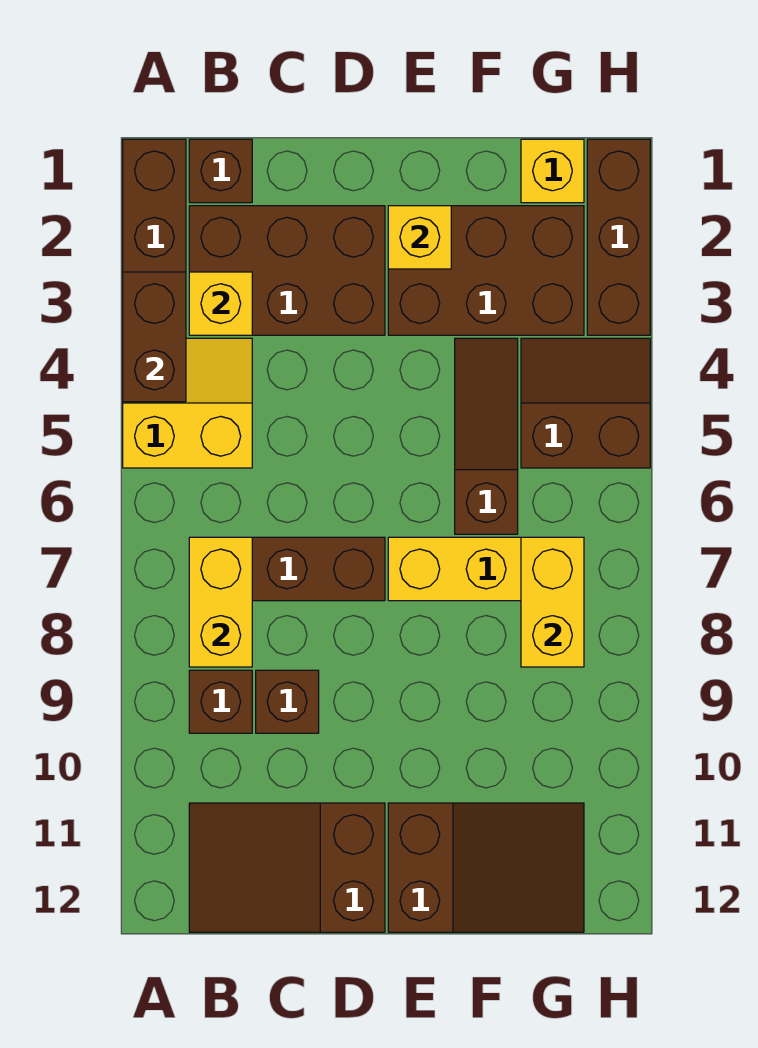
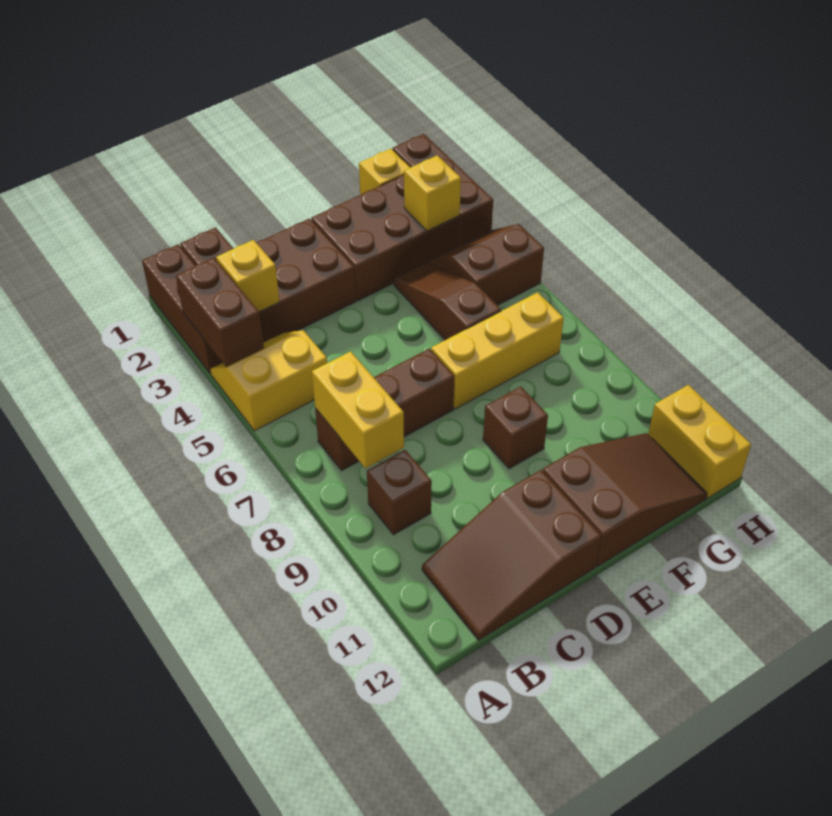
brown brick C9 level 1 -> brown brick E9 level 1
yellow brick E2 level 2 -> yellow brick G3 level 2
yellow brick G7:G8 level 2 -> yellow brick H11:H12 level 1

